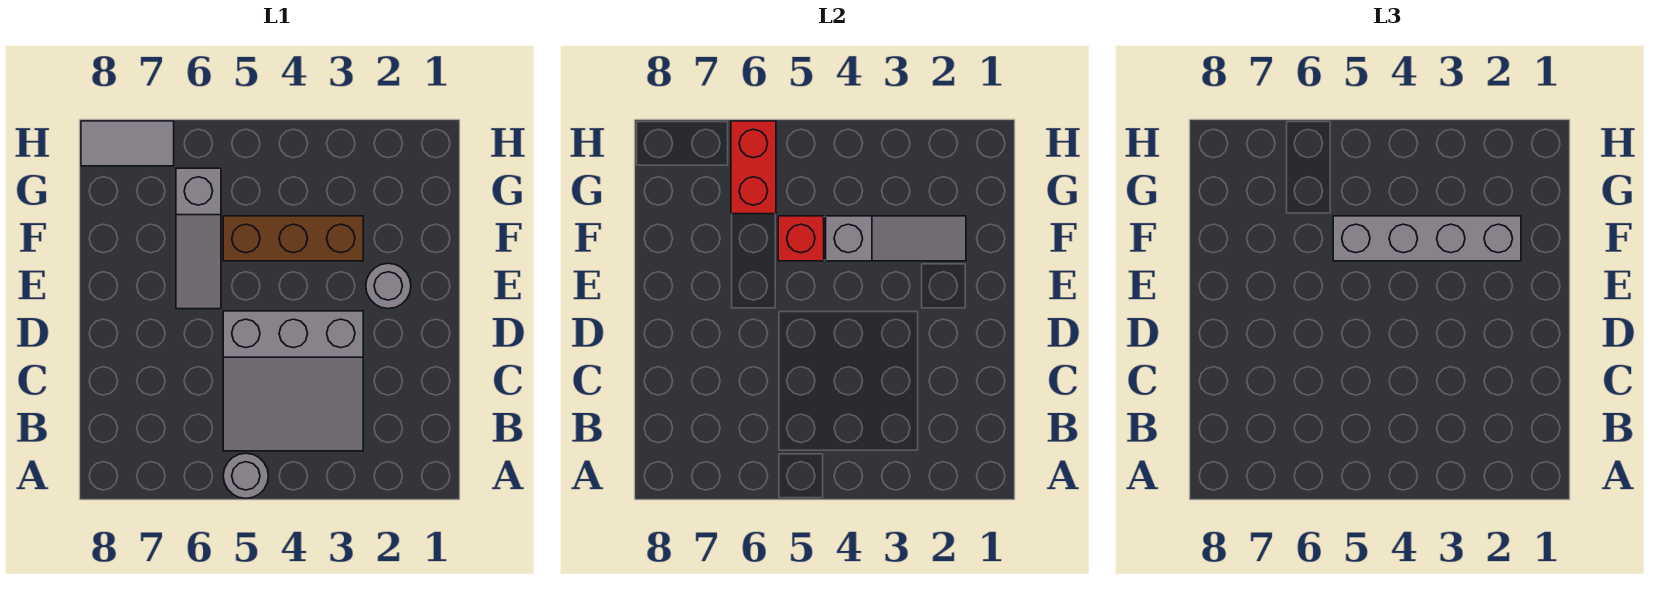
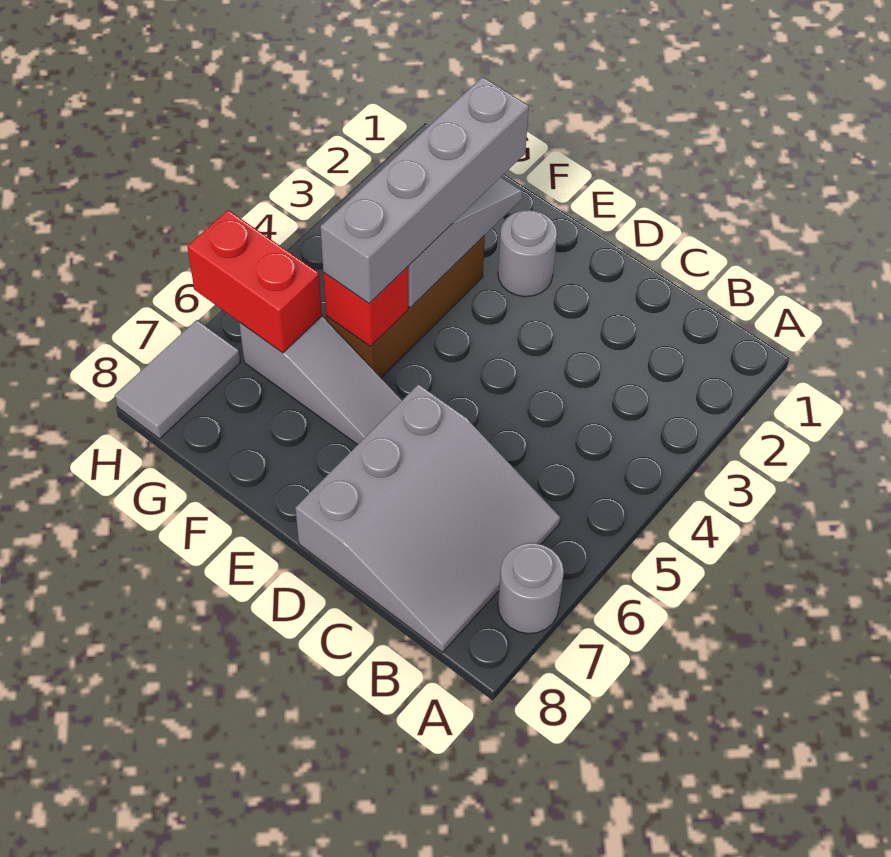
grey round brick A5 level 1 -> grey round brick A7 level 1
grey slope B3:D5 level 1 top D -> grey slope B6:D8 level 1 top D

